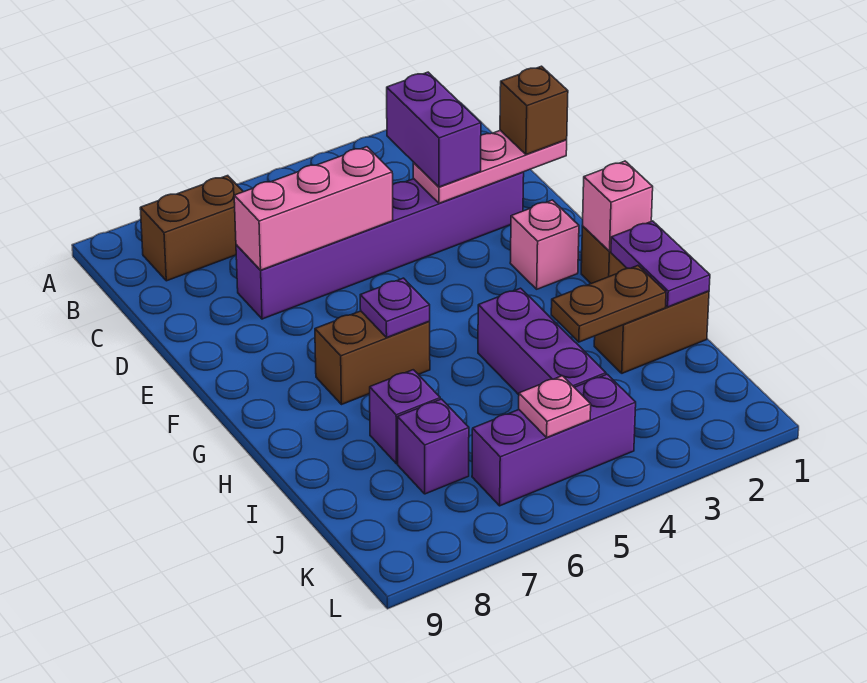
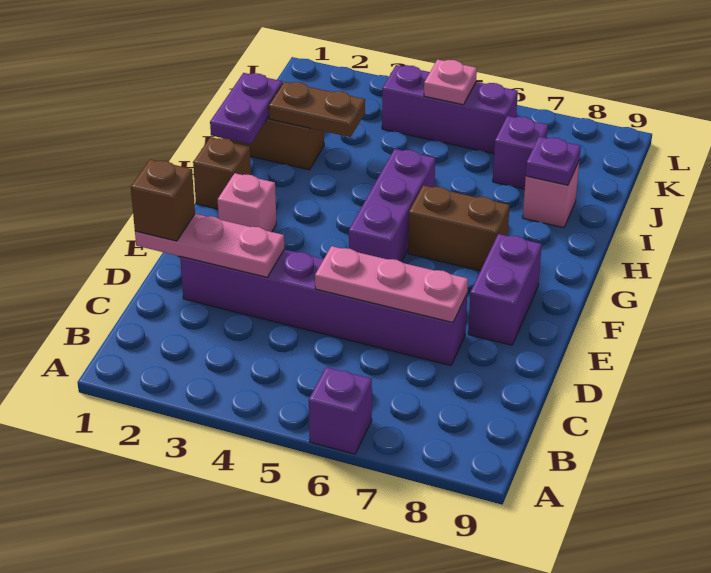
brown brick B7:B8 level 1 -> none
purple brick C3:D3 level 3 -> purple brick E8:F8 level 1
pink brick D5:D7 level 2 -> pink plate D5:D7 level 2
pink brick G1 level 2 -> pink brick I8 level 1
purple plate G6 level 2 -> purple plate I8 level 2
purple brick H4:J4 level 1 -> purple brick F5:H5 level 1
purple brick I7 level 1 -> purple brick A6 level 1

